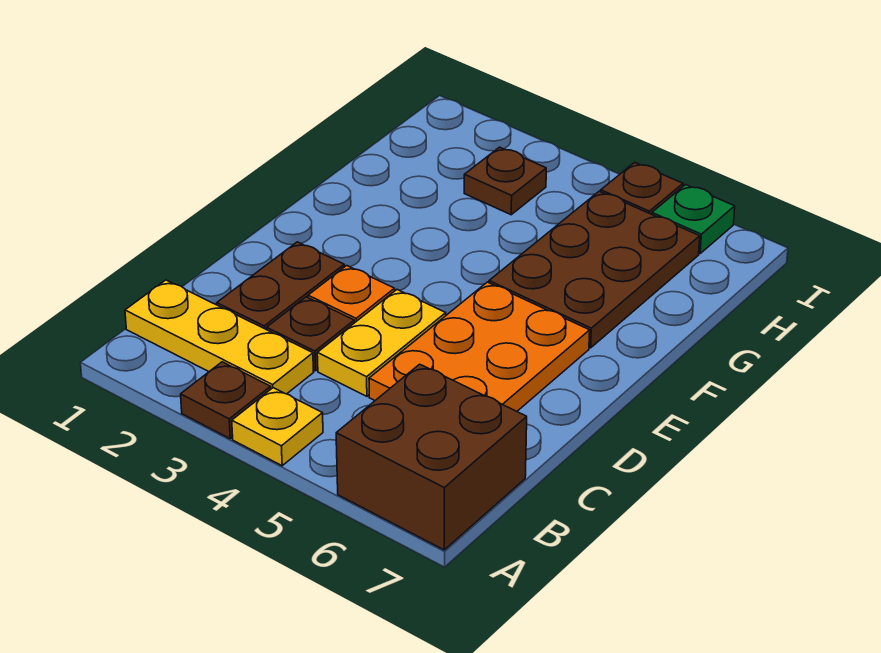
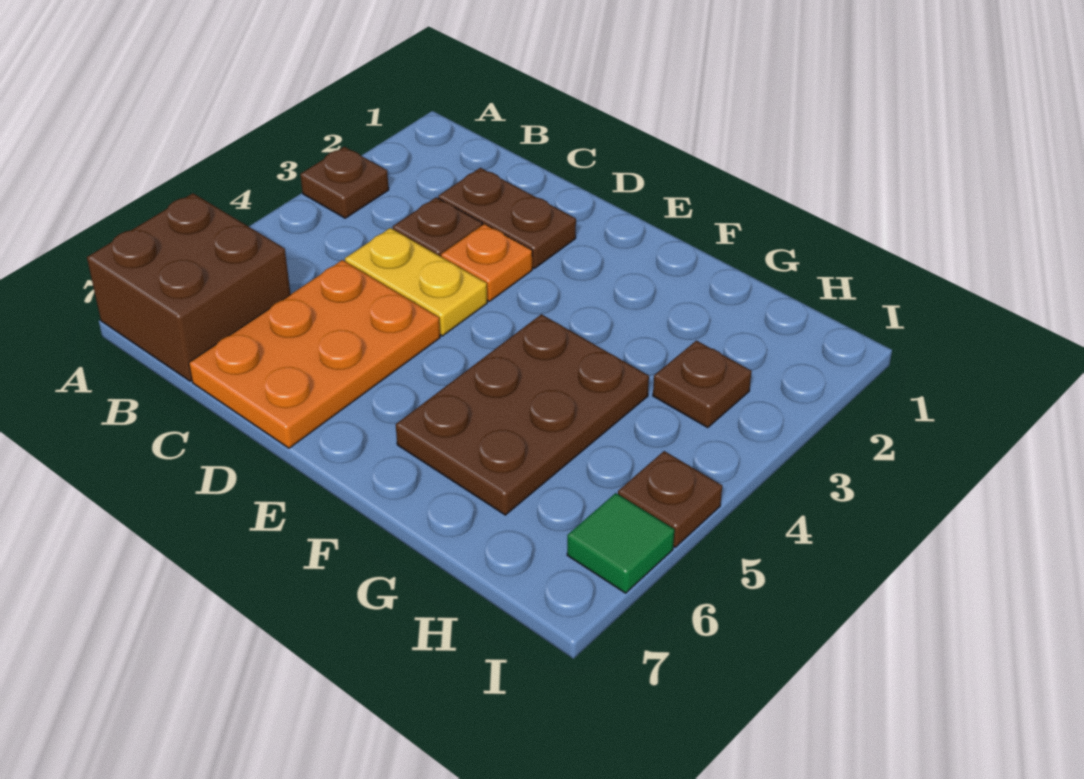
yellow plate A4 level 1 -> none
yellow plate B1:B3 level 1 -> none
orange plate C5:E6 level 1 -> orange plate C5:D7 level 1
brown plate F5:H6 level 1 -> brown plate F4:G6 level 1
green plate I6 level 1 -> green tile I6 level 1

